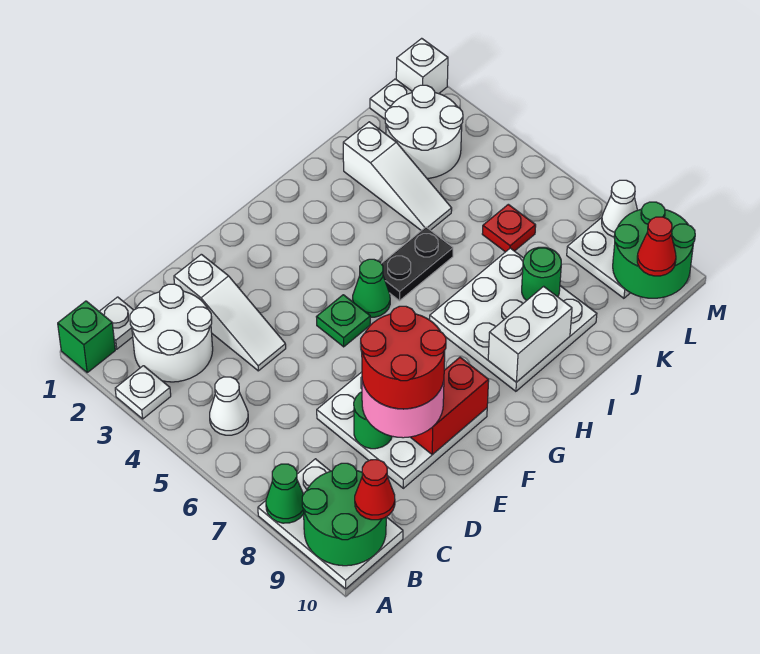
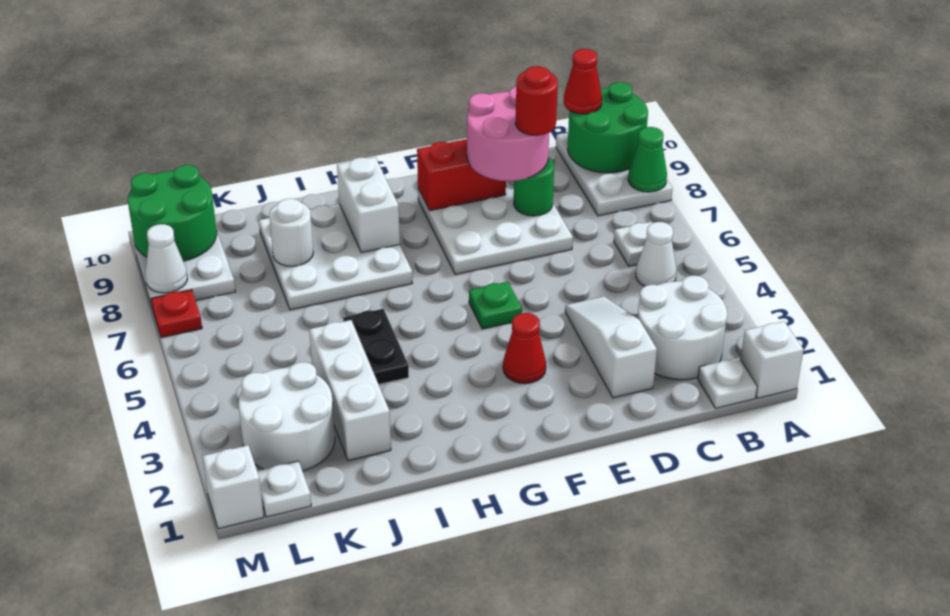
green brick A1 level 1 -> white brick A1 level 1
white plate A3 level 1 -> white plate B6 level 1
red round brick D8:E9 level 4 -> red round brick D8 level 4
green cone G5 level 1 -> none
black plate H5:I5 level 1 -> black plate I4:I5 level 1
white brick H9:I9 level 2 -> white brick H8:H9 level 2
white slope J2:J4 level 1 top 2 -> white brick J2:J4 level 1
green round brick J8 level 2 -> white round brick J8 level 2
red plate K6 level 1 -> red plate M7 level 1
red cone L10 level 3 -> red cone F3 level 1

